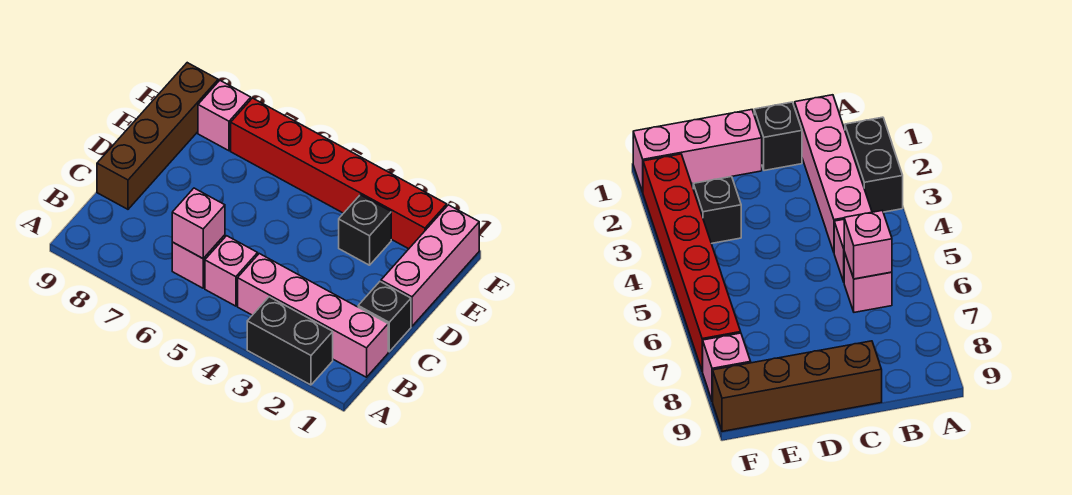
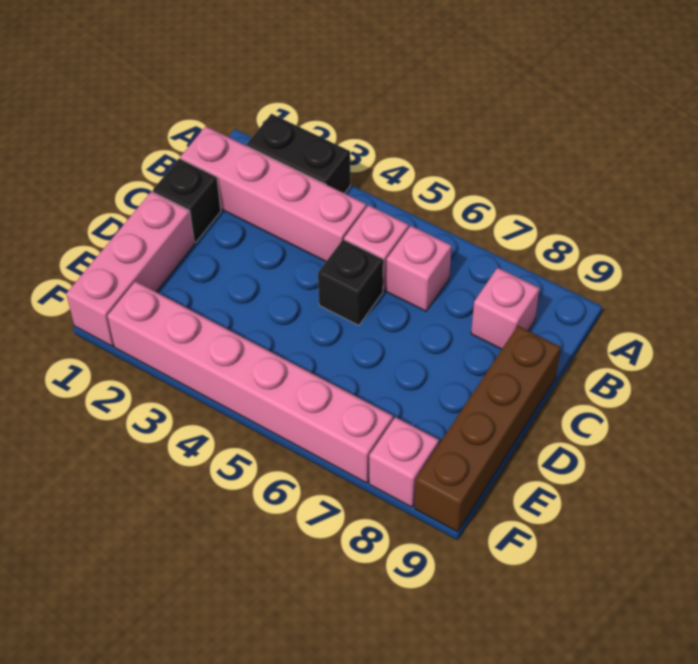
pink brick B6 level 2 -> pink brick B8 level 1
black brick E3 level 1 -> black brick C5 level 1
red brick F2:F7 level 1 -> pink brick F2:F7 level 1

